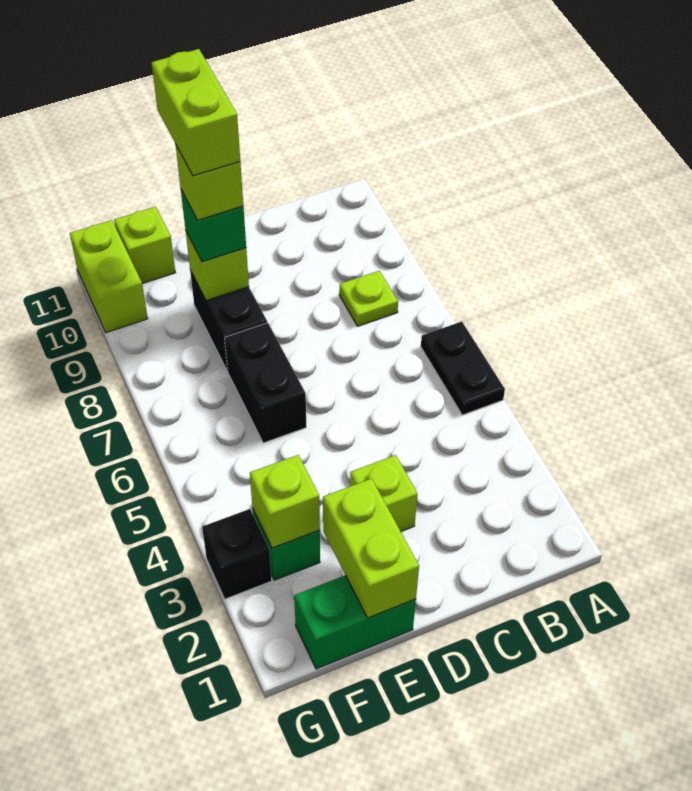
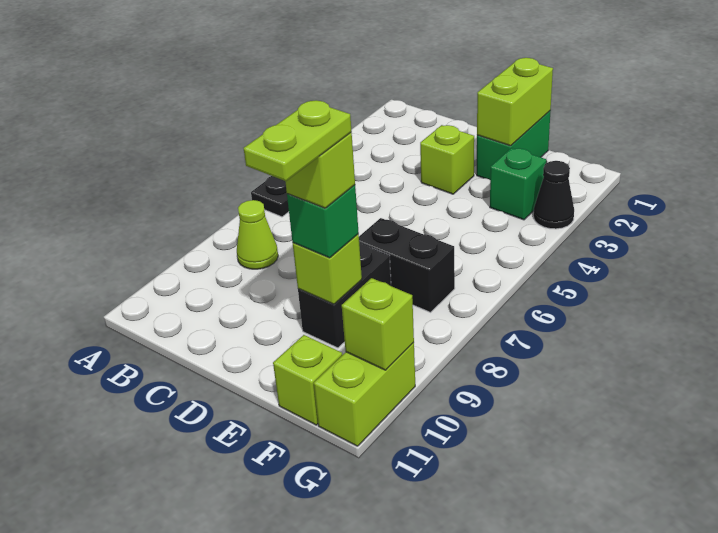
lime plate B8 level 1 -> lime cone B8 level 1
green brick E1:F1 level 1 -> green brick E1:E2 level 1
black brick E6:E7 level 1 -> black brick E7:F7 level 1
lime brick E9:E10 level 5 -> lime plate E9:E10 level 5
lime brick F3 level 2 -> lime brick G10 level 2
black brick G3 level 1 -> black cone G3 level 1

